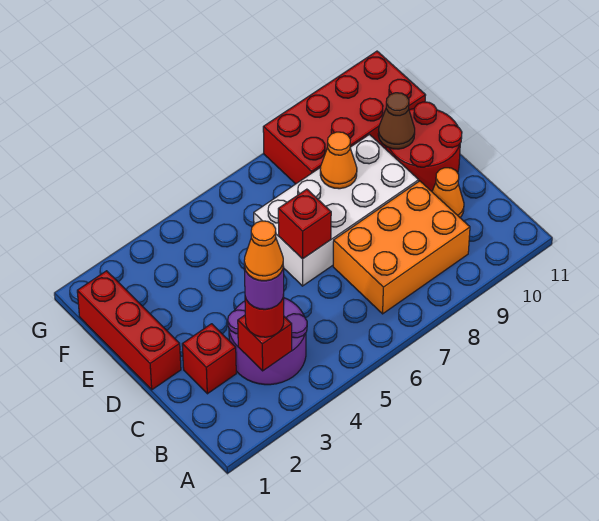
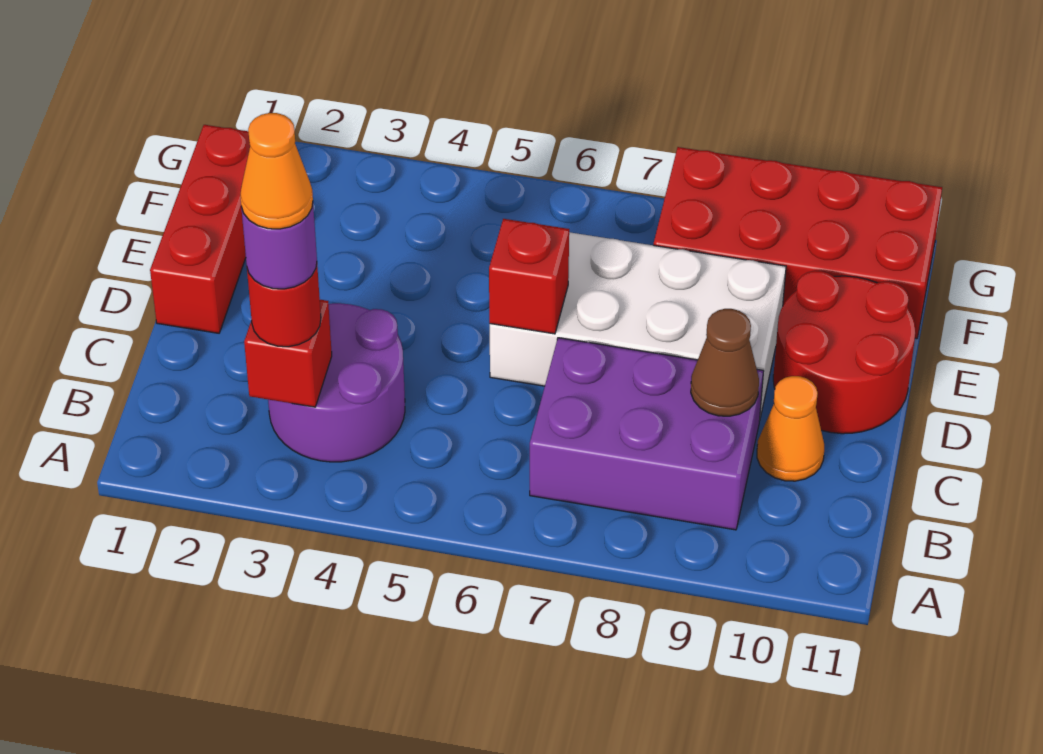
orange brick B7:C9 level 1 -> purple brick B7:C9 level 1
red brick C2 level 1 -> none
orange cone E8 level 2 -> none
brown cone E10 level 2 -> brown cone C9 level 2

